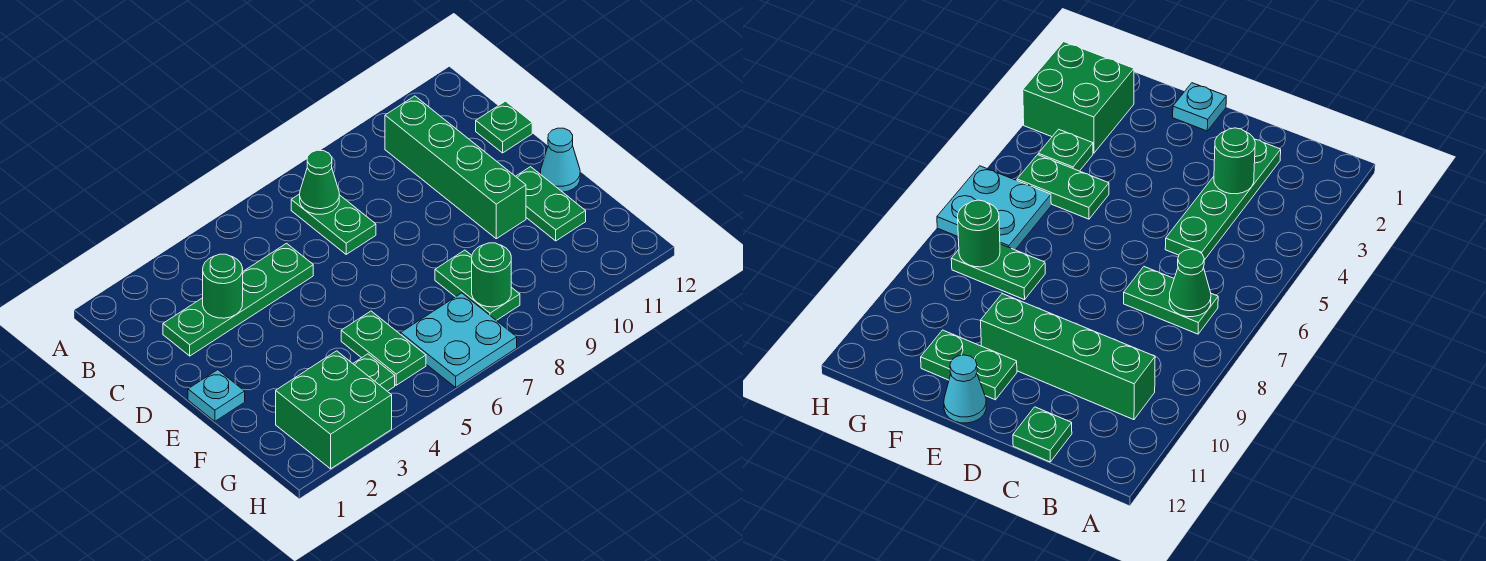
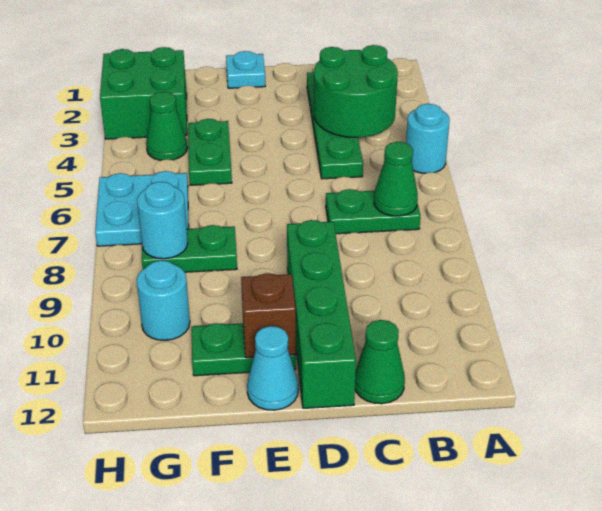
none -> cyan round brick A5 level 1
green brick B10:E10 level 1 -> green brick D9:D12 level 1
green round brick C3 level 2 -> green round brick B3:C4 level 2
green plate C12 level 1 -> green cone C12 level 1
none -> brown brick E11 level 2
green plate F5:G5 level 1 -> green plate F4:F5 level 1
green plate G4 level 1 -> green cone G4 level 1
green round brick G8 level 2 -> cyan round brick G8 level 2
none -> cyan round brick G10 level 1

